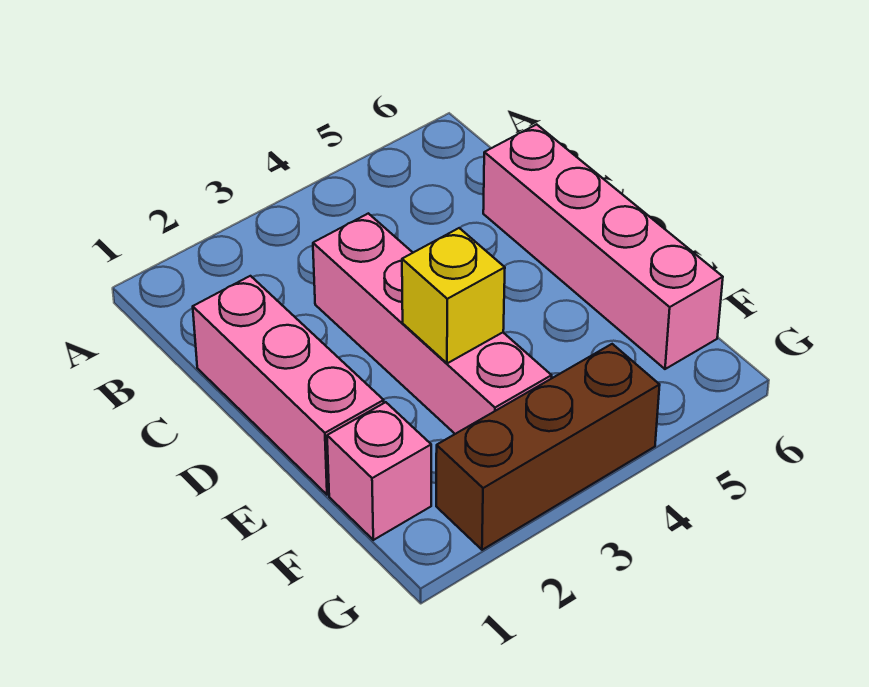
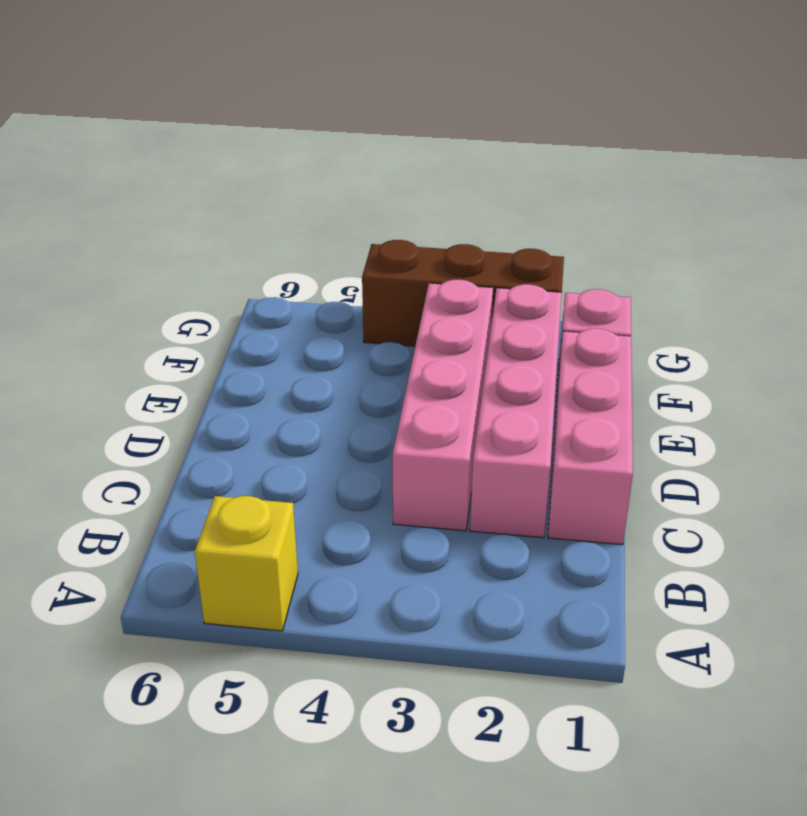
pink brick C6:F6 level 1 -> pink brick C2:F2 level 1
yellow brick E3 level 2 -> yellow brick A5 level 1

